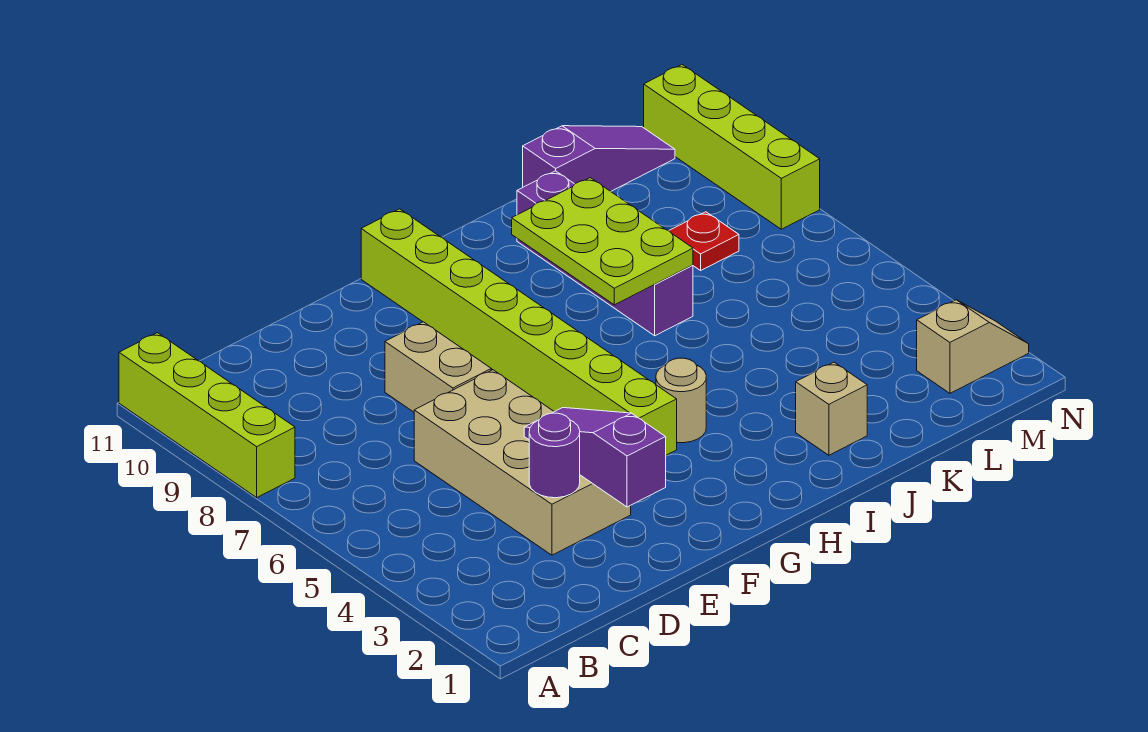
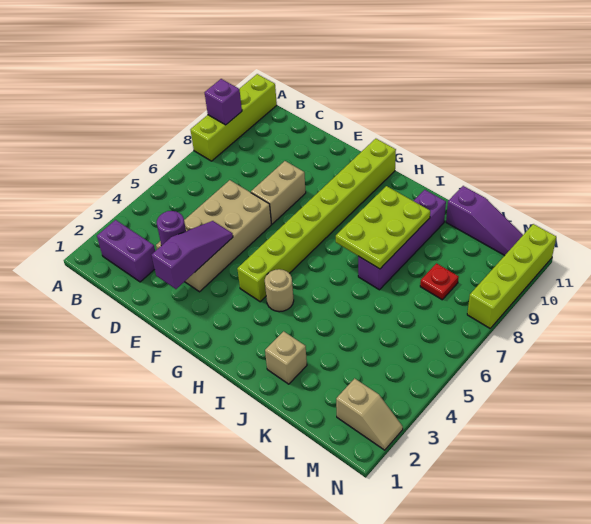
none -> purple brick A9 level 2
none -> purple brick B2:C2 level 1

